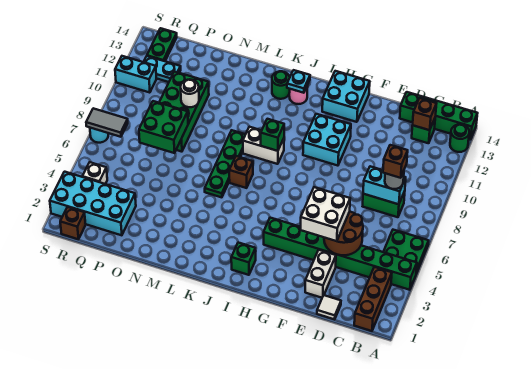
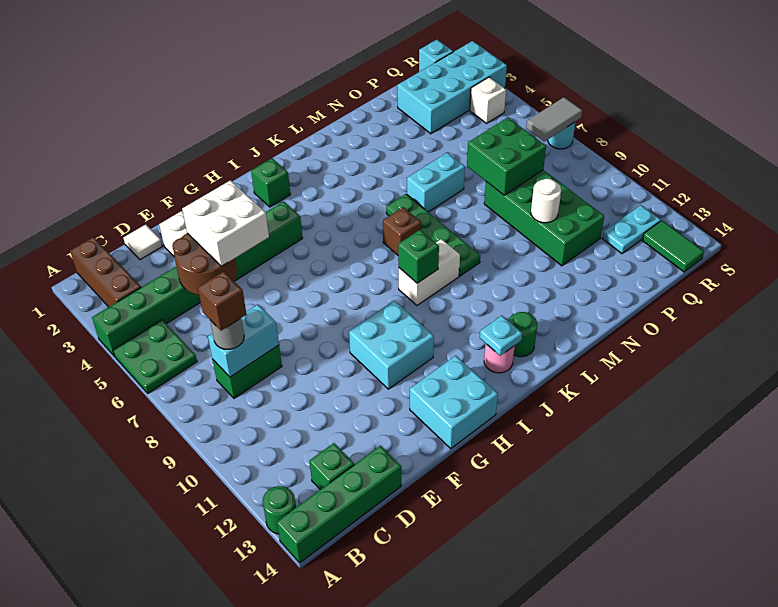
brown brick C13 level 2 -> none
brown brick R1 level 1 -> cyan brick R1 level 1
cyan brick R11:S11 level 1 -> cyan brick M6:N6 level 1
green plate R13:R14 level 1 -> green tile R13:R14 level 1

